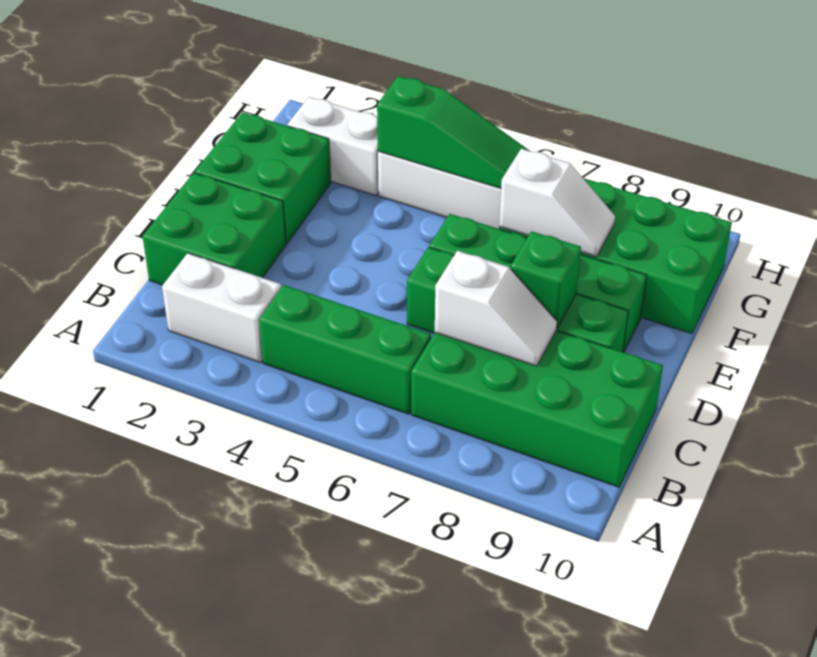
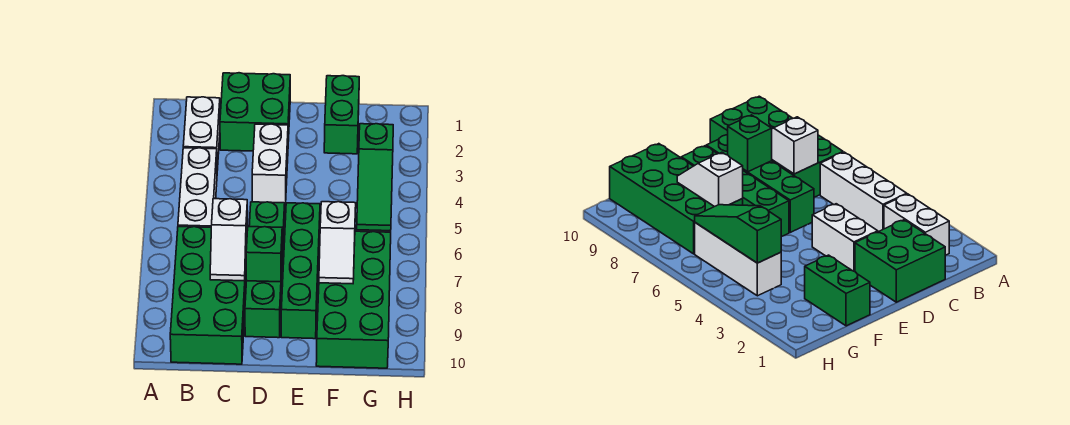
green brick B4:B6 level 1 -> white brick B4:B6 level 1
green brick E1:F2 level 1 -> green brick F1:F2 level 1
white brick G2:G3 level 1 -> white brick D3:D4 level 1

